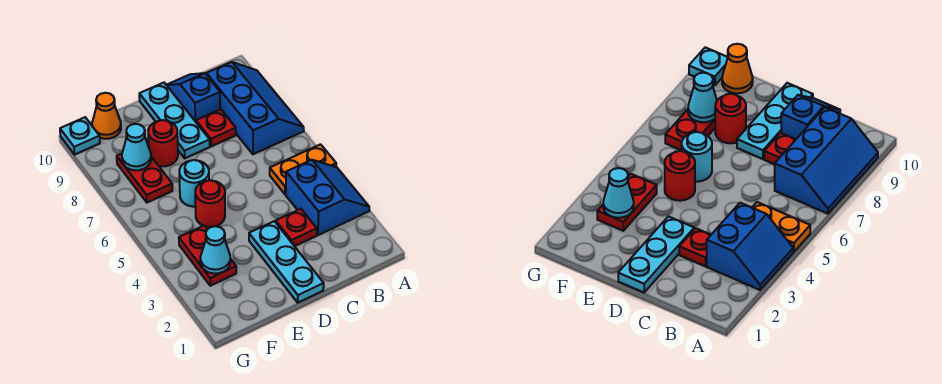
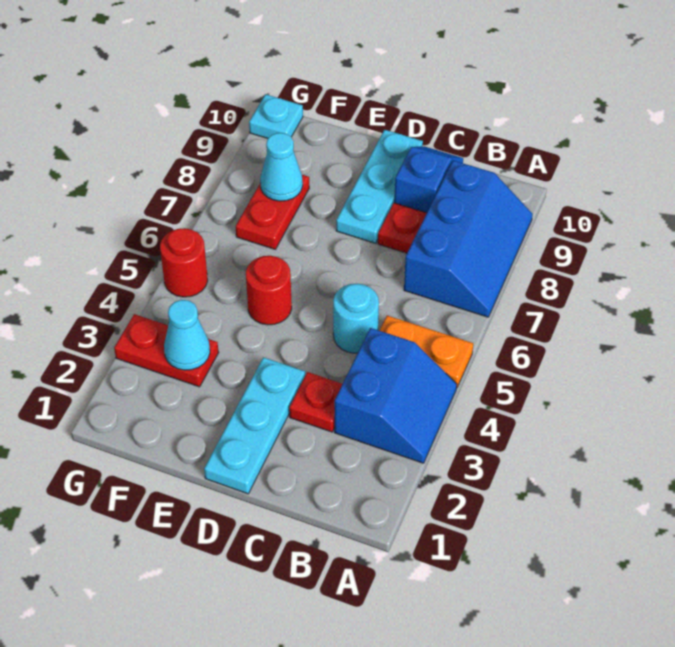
cyan round brick E6 level 1 -> cyan round brick C5 level 1
red round brick E8 level 1 -> red round brick G5 level 1
red plate F3:F4 level 1 -> red plate F3:G3 level 1
orange cone F10 level 1 -> none

